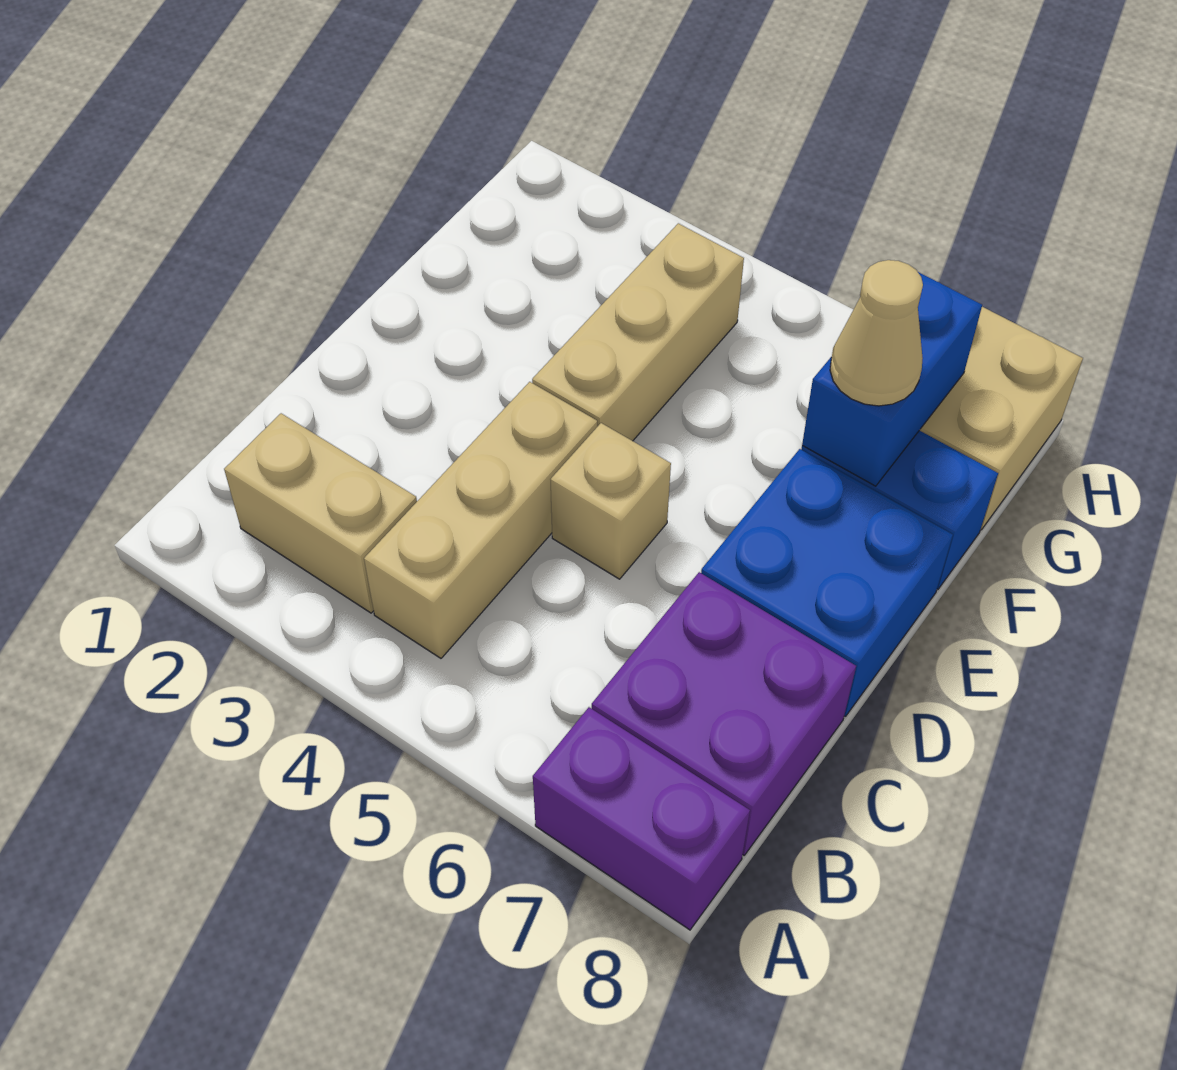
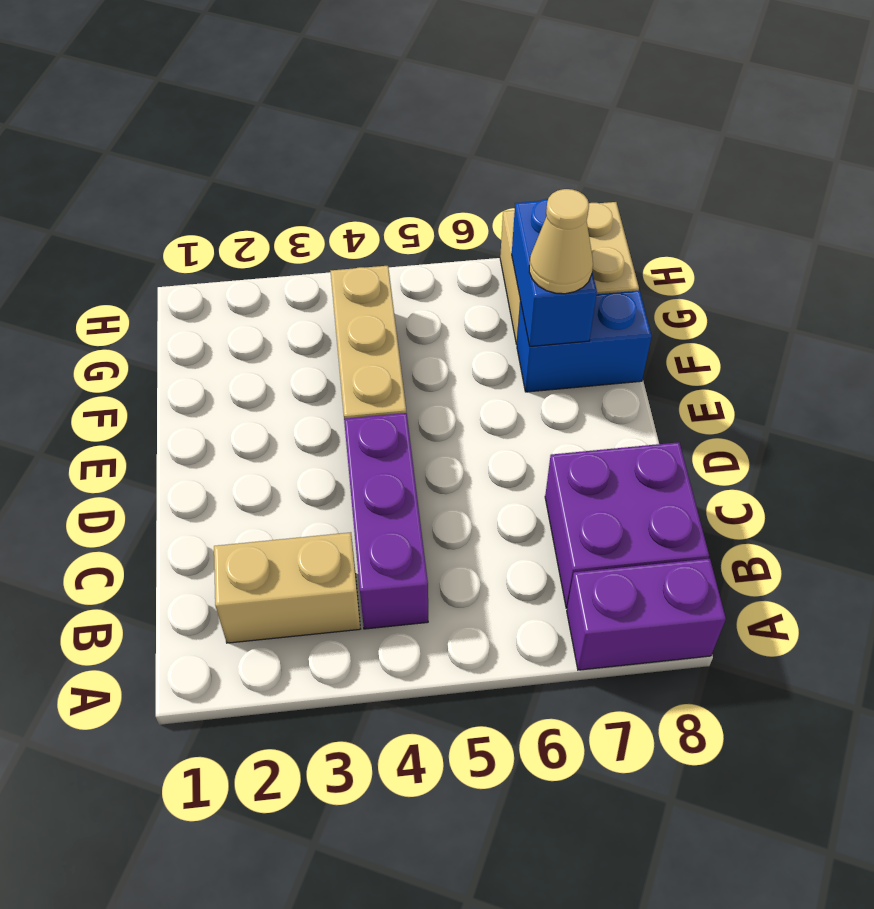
tan brick B4:D4 level 1 -> purple brick B4:D4 level 1
tan brick D5 level 1 -> none
blue brick D7:E8 level 1 -> none

